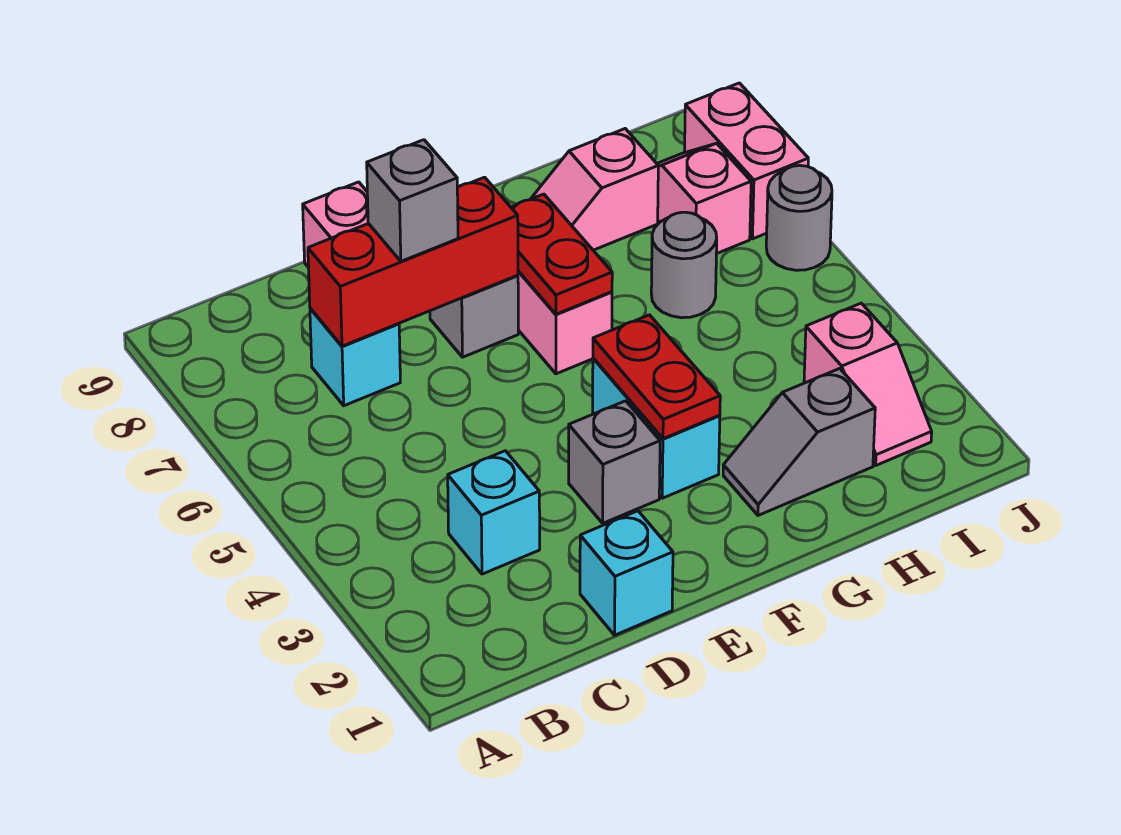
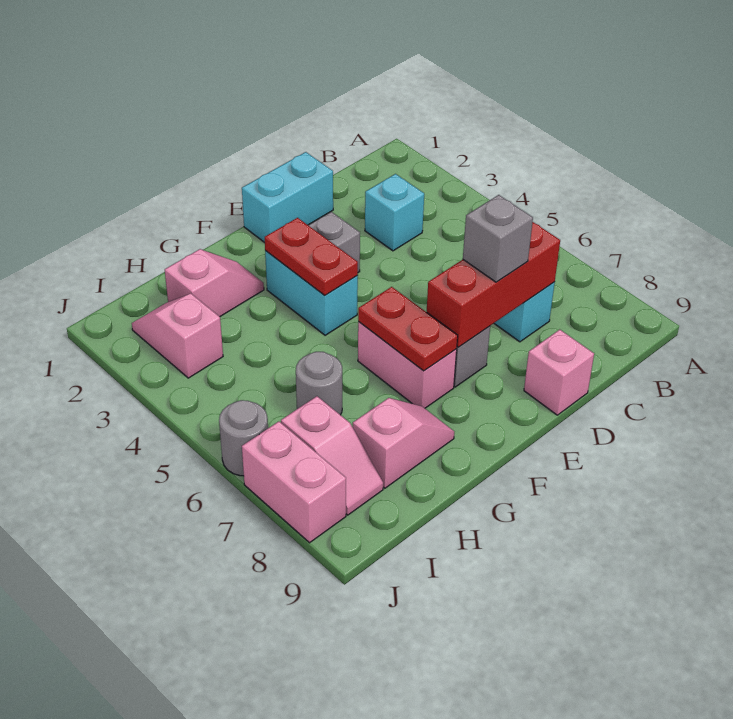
cyan brick D1 level 1 -> cyan brick D1:E1 level 1
grey slope G2:H2 level 1 top H -> pink slope G2:H2 level 1 top H

